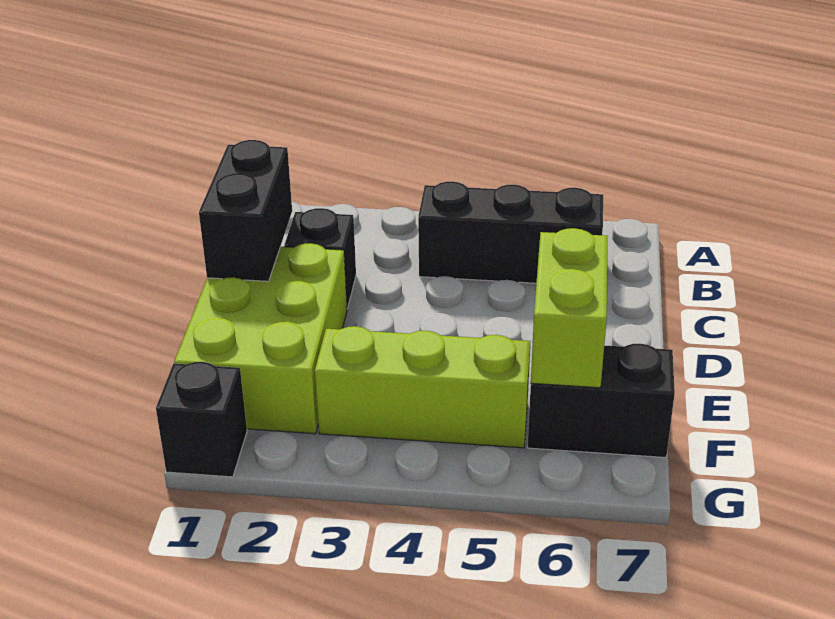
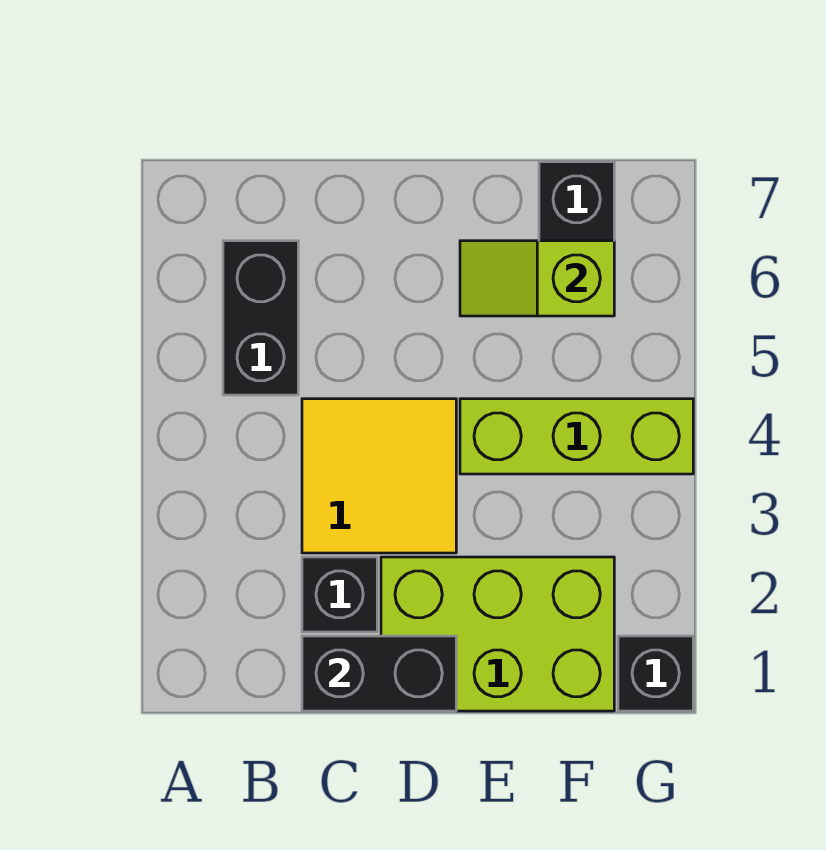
black brick B4:B6 level 1 -> black brick B5:B6 level 1
none -> yellow tile C3:D4 level 1
lime brick E6:F6 level 2 -> lime slope E6:F6 level 2 top F
lime brick F3:F5 level 1 -> lime brick E4:G4 level 1

